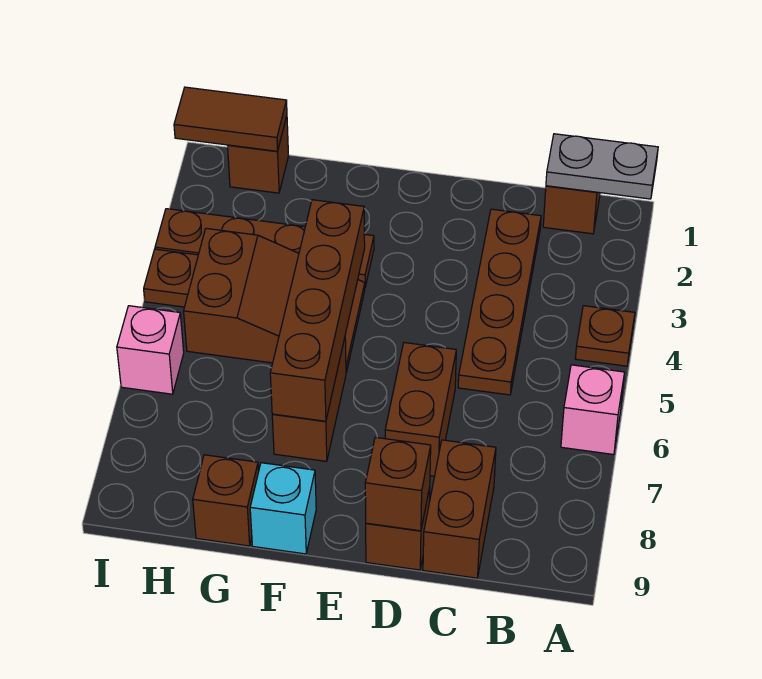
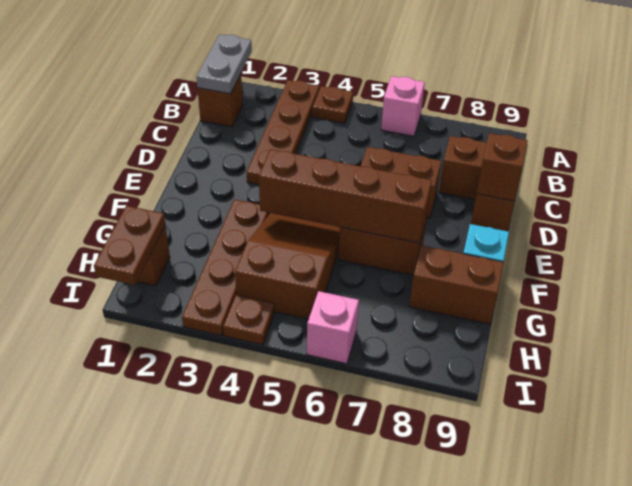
brown plate C2:C5 level 1 -> brown plate A3:D3 level 1
brown brick G9 level 1 -> brown brick G8:G9 level 1
brown tile H1:I1 level 2 -> brown plate H1:I1 level 2

